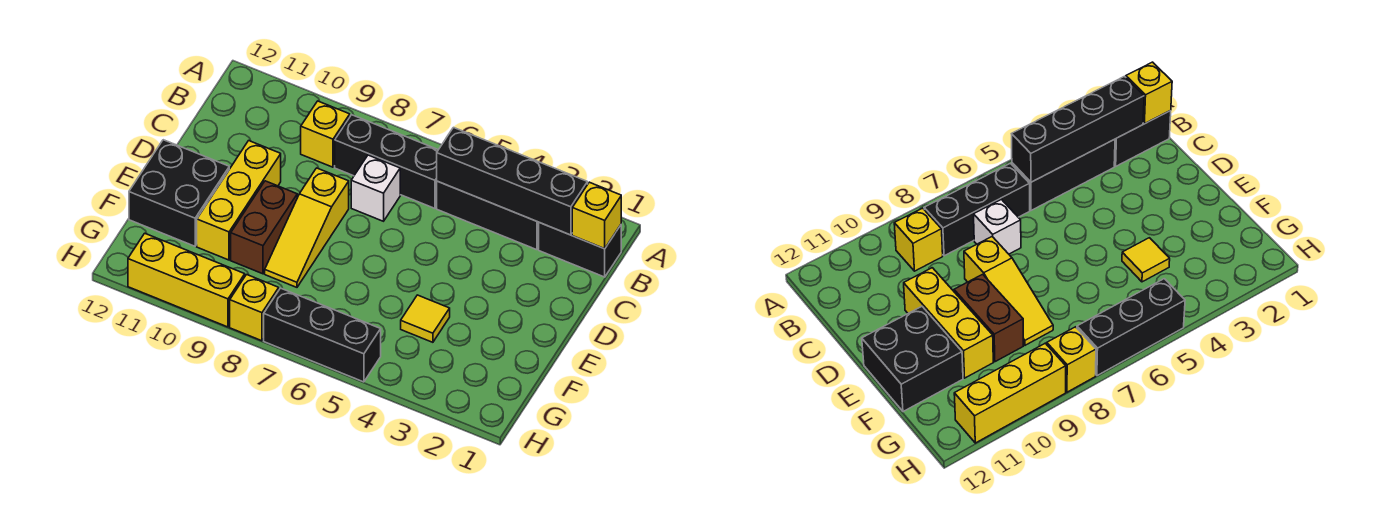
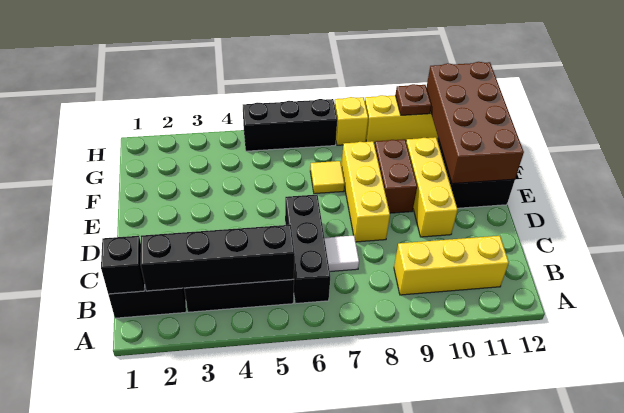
yellow brick B1 level 2 -> black brick B1 level 2
black brick B6:B8 level 1 -> black brick B6:D6 level 1
yellow brick B9 level 1 -> yellow brick B9:B11 level 1
white brick C7 level 1 -> white tile C7 level 1
yellow slope D8:F8 level 1 top D -> yellow brick D8:F8 level 1
none -> brown brick E11:H12 level 2
yellow tile F4 level 1 -> yellow tile F7 level 1
none -> brown plate H10 level 2

